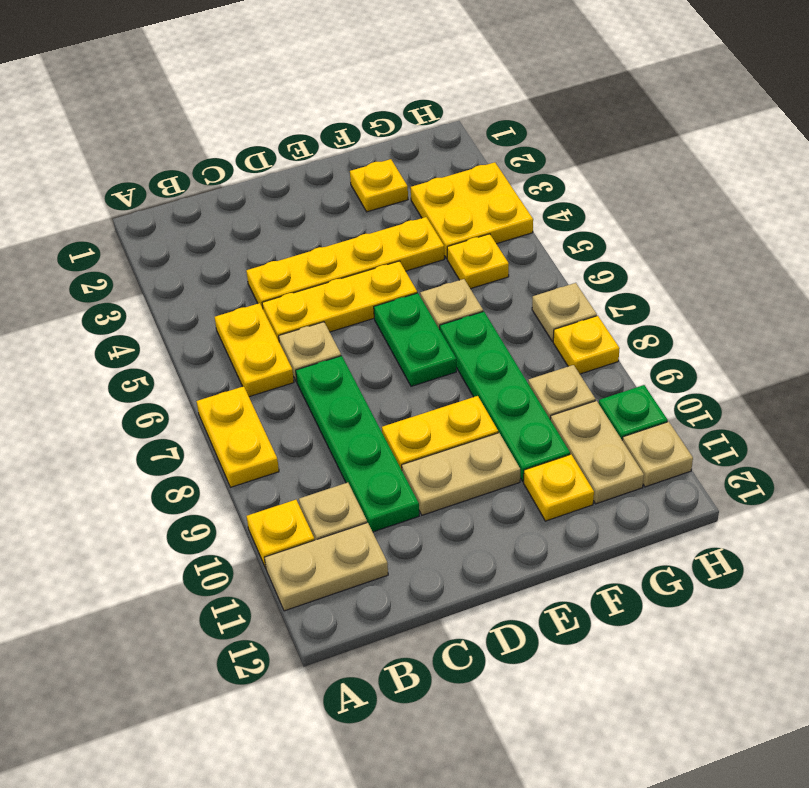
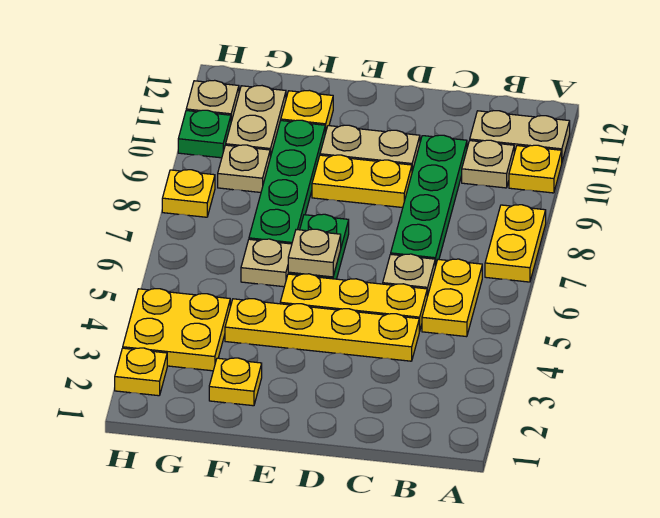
yellow plate G5 level 1 -> yellow plate H2 level 1
tan plate H7 level 1 -> tan plate E6 level 2

